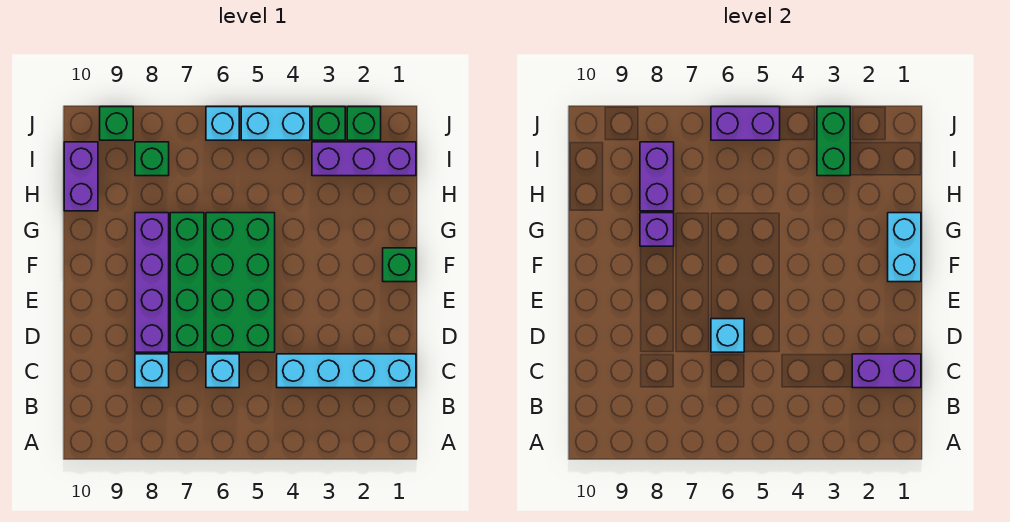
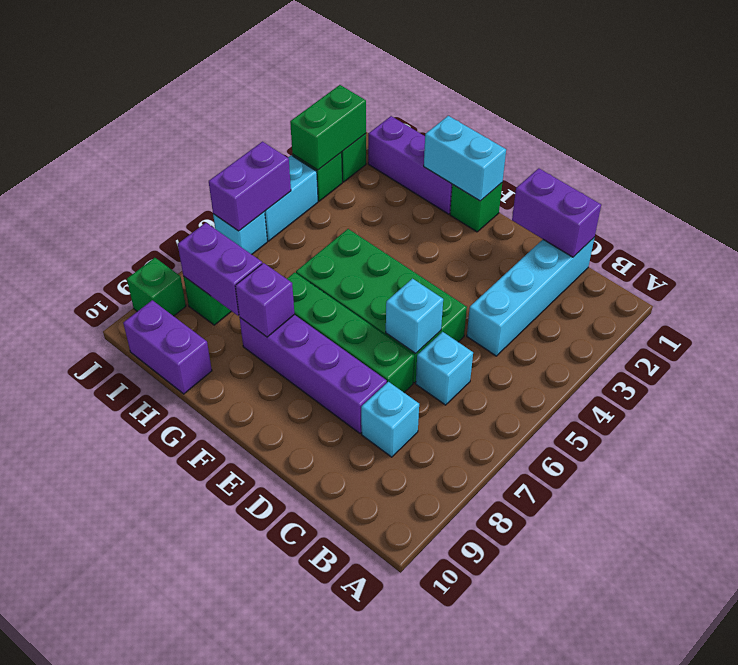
purple brick C1:C2 level 2 -> purple brick C1:D1 level 2
purple brick I1:I3 level 1 -> purple brick G1:I1 level 1
green brick I3:J3 level 2 -> green brick J2:J3 level 2

